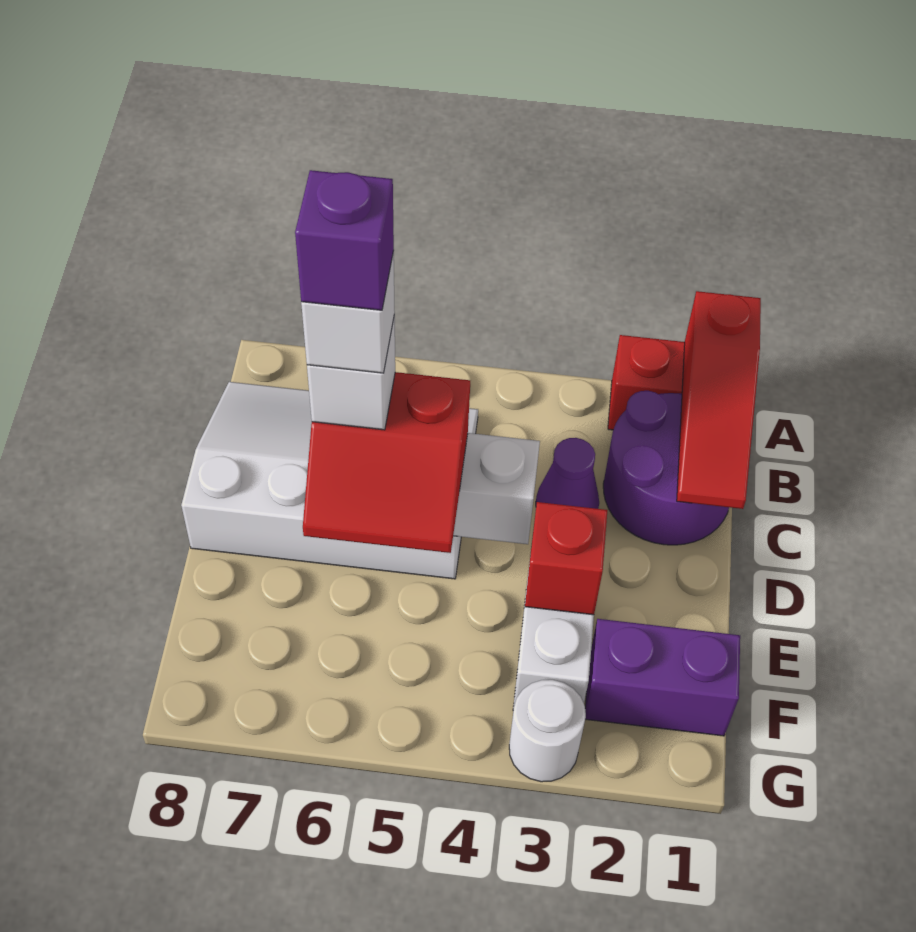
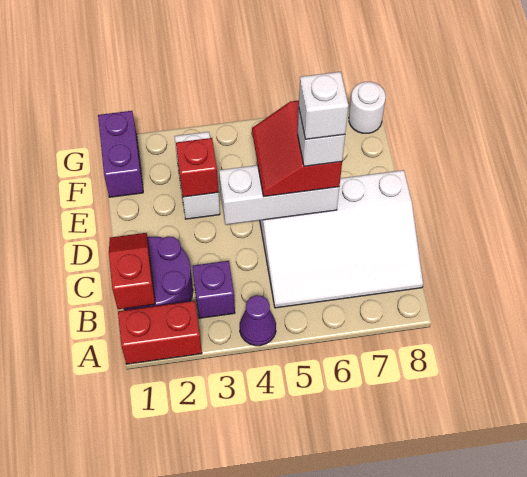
red slope A1:C1 level 2 top A -> red slope B1:C1 level 2 top B
purple cone C3 level 1 -> purple cone A4 level 1
red slope D5:E6 level 3 top D -> red slope D5:E6 level 3 top 6
purple brick D6 level 6 -> purple brick B3 level 1
purple brick F1:F2 level 1 -> purple brick F1:G1 level 1
white round brick G3 level 1 -> white round brick G8 level 1

